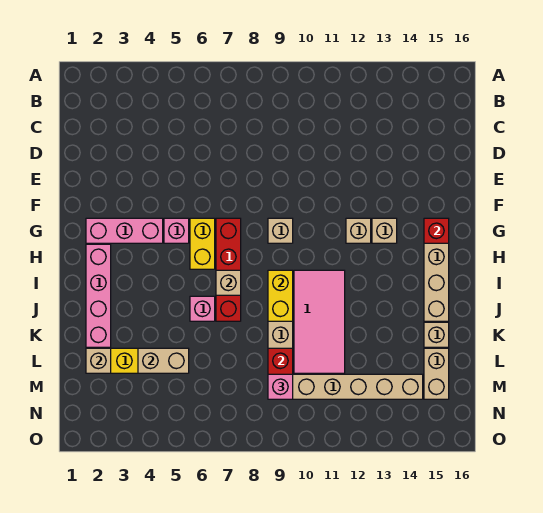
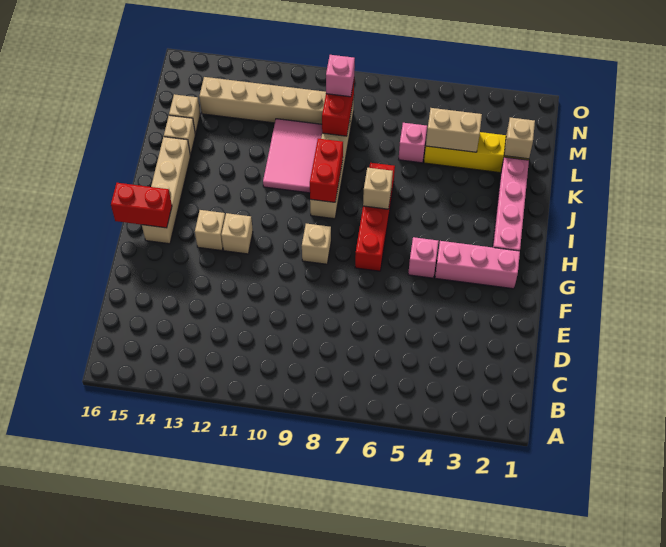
yellow brick G6:H6 level 1 -> none
red brick G15 level 2 -> red brick G15:G16 level 2
yellow brick I9:J9 level 2 -> red brick I9:J9 level 2
pink tile I10:L11 level 1 -> pink tile J10:L11 level 1
pink brick J6 level 1 -> pink brick L6 level 1
tan brick L15:M15 level 1 -> tan brick L15 level 1

